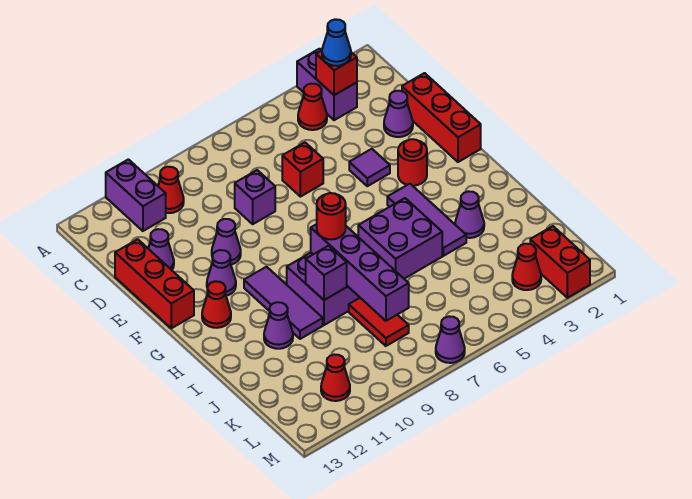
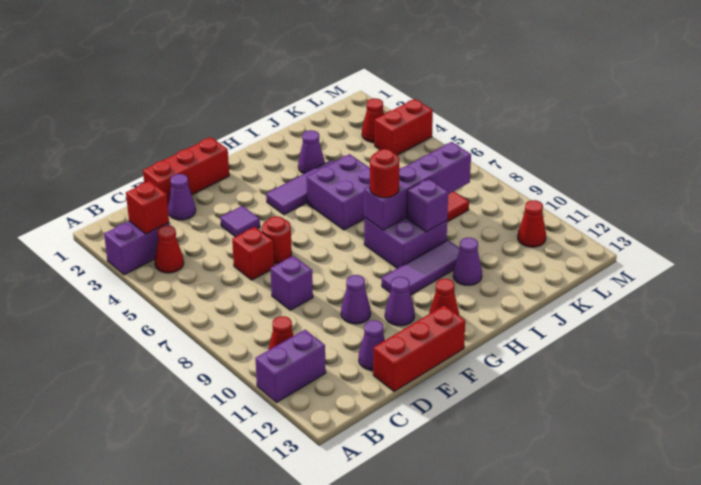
blue cone B3 level 3 -> none
red round brick F3 level 1 -> red round brick E6 level 1
red brick L2:M2 level 1 -> red brick L4:M4 level 1
purple cone M7 level 1 -> none

